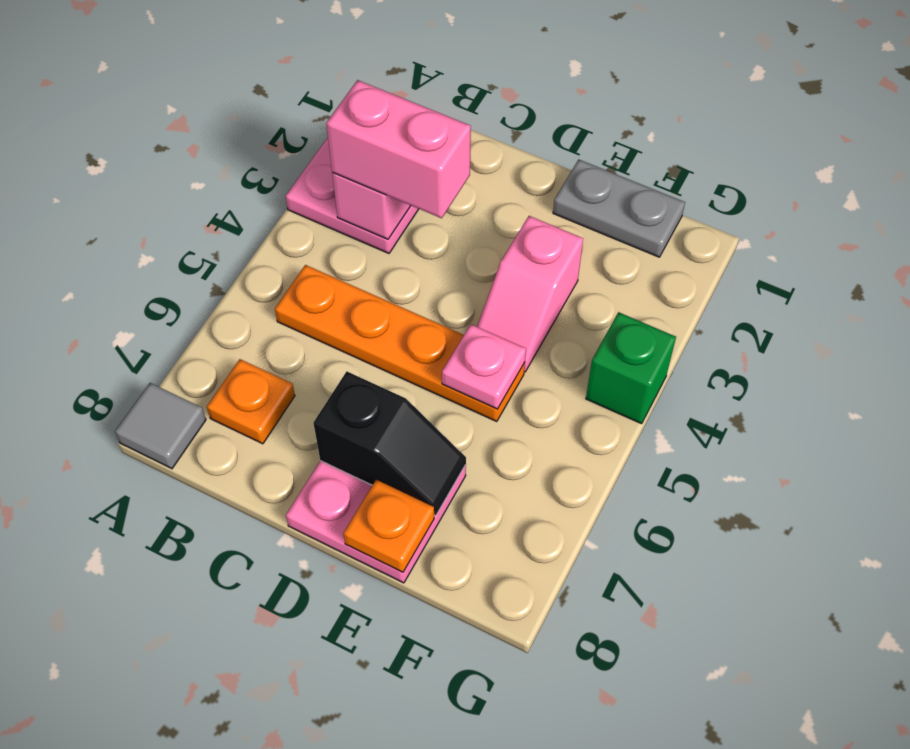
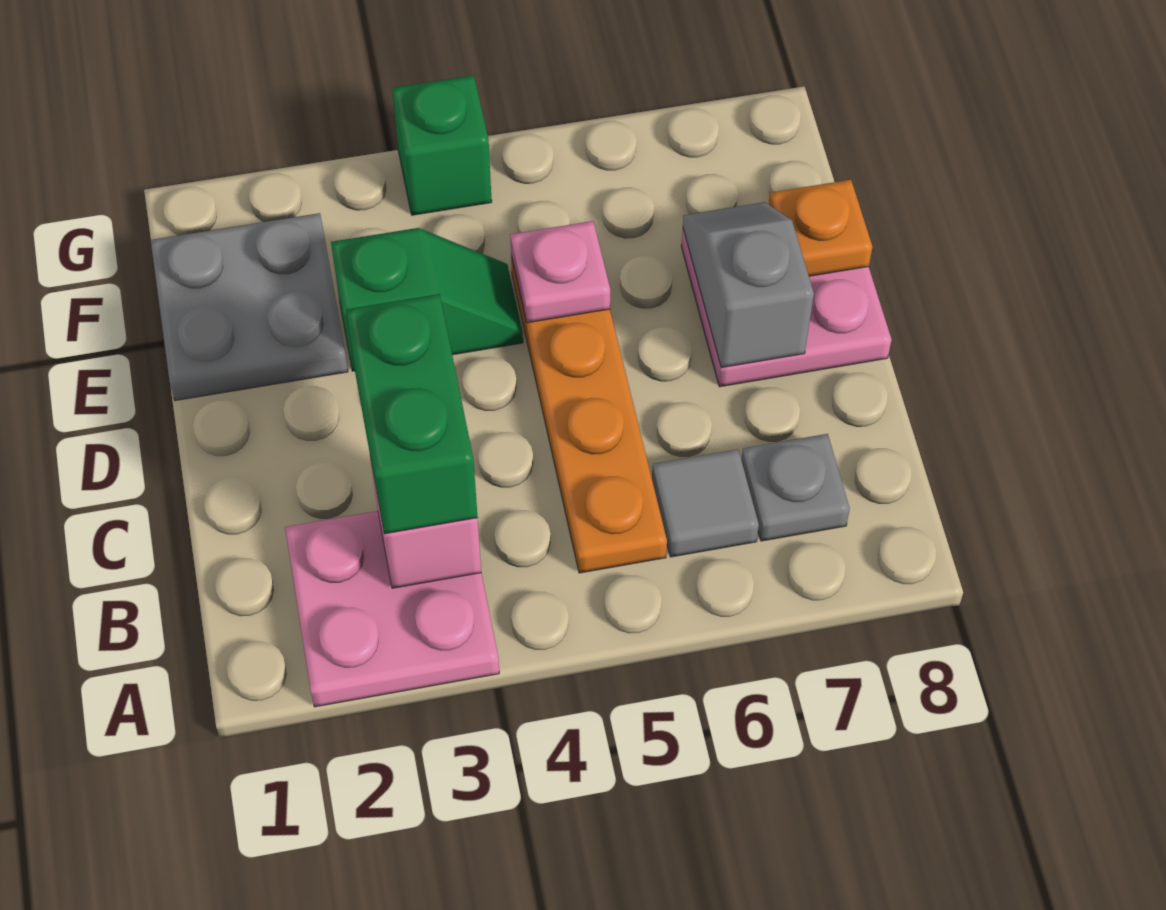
grey tile A8 level 1 -> grey tile B6 level 1
pink brick B3:C3 level 3 -> green brick B3:C3 level 3
orange plate B7 level 1 -> grey plate B7 level 1
black slope D7:E7 level 2 top D -> grey slope D7:E7 level 2 top D
grey plate E1:F1 level 1 -> grey plate E1:F2 level 1
pink slope E3:E4 level 1 top 3 -> green slope E3:E4 level 1 top 3

